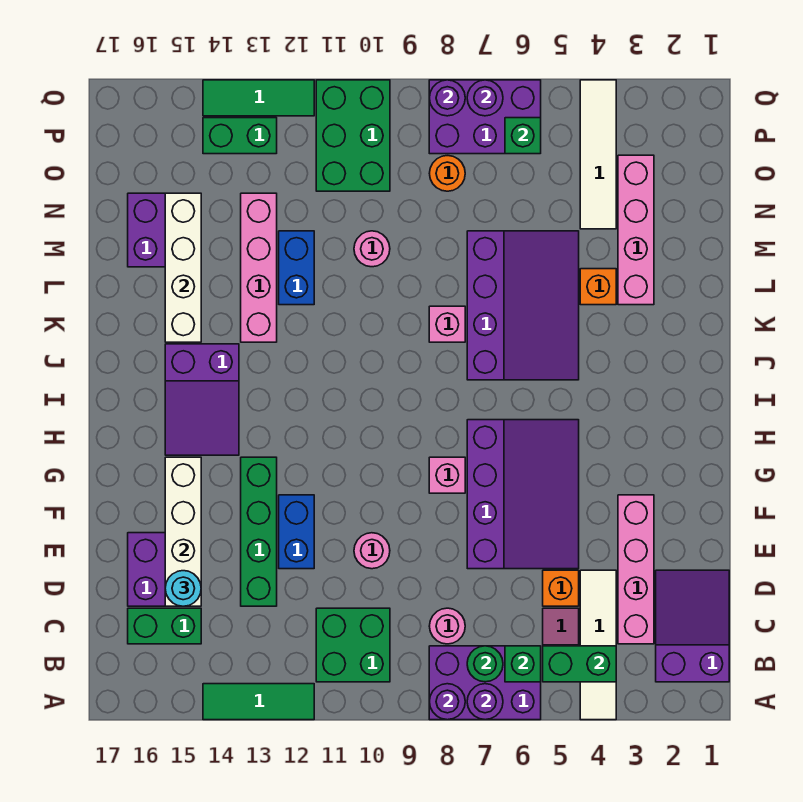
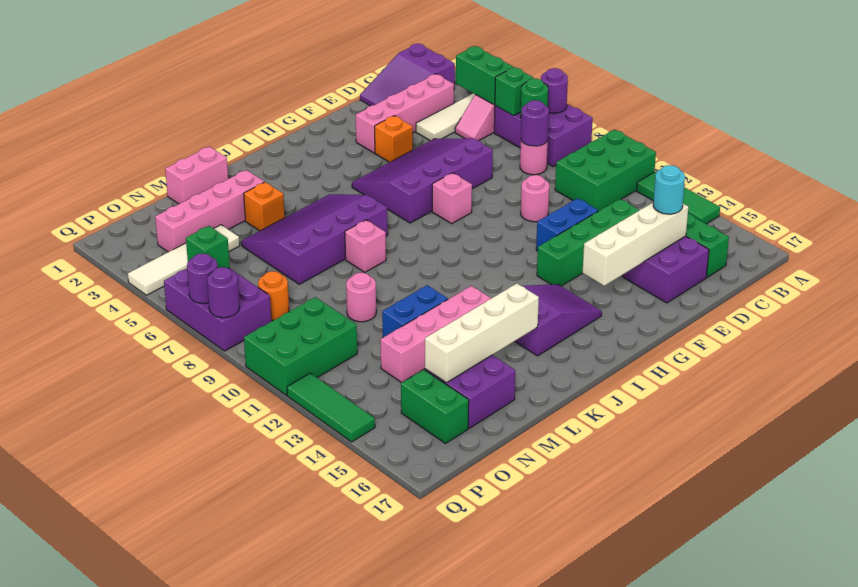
purple round brick A8 level 2 -> purple round brick C8 level 2
green brick B10:C11 level 1 -> green brick A10:C11 level 1
orange brick D5 level 1 -> orange brick F4 level 1
none -> pink brick L1:M1 level 1
green brick P13:P14 level 1 -> green brick O15:O16 level 1

